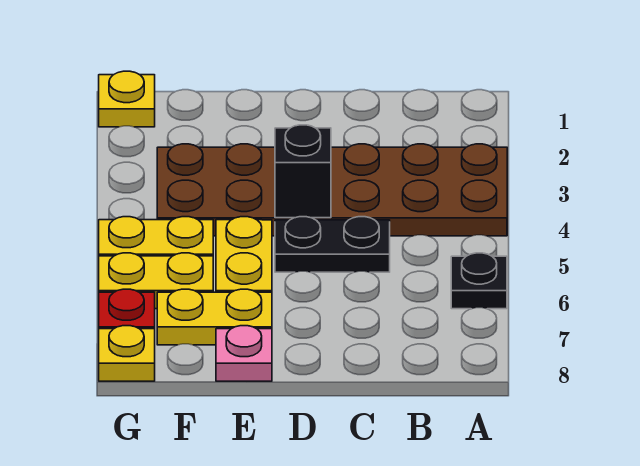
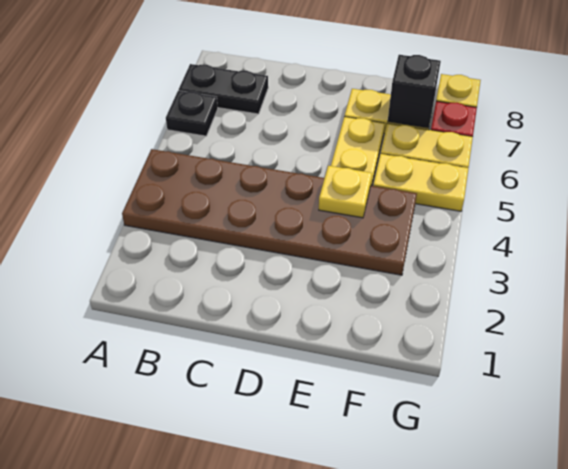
black plate C5:D5 level 1 -> black plate A7:B7 level 1
black brick D4 level 2 -> black brick F7 level 2
pink plate E8 level 1 -> none
yellow plate G1 level 1 -> yellow plate E4 level 2

